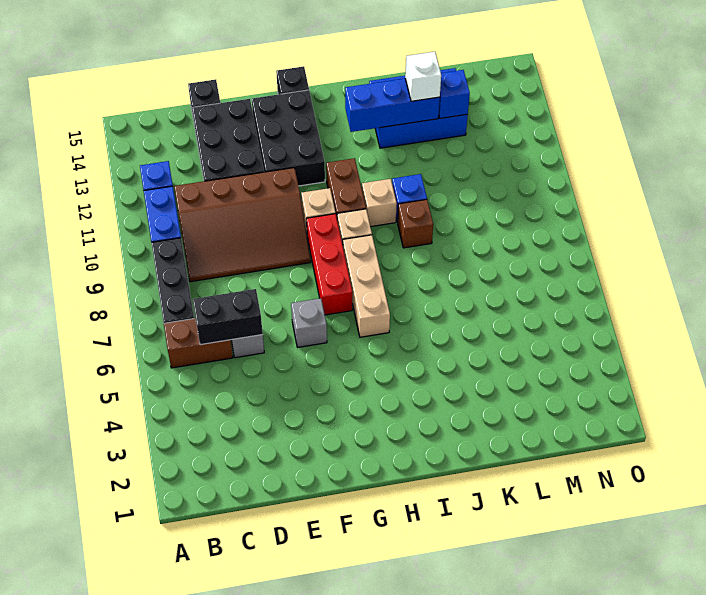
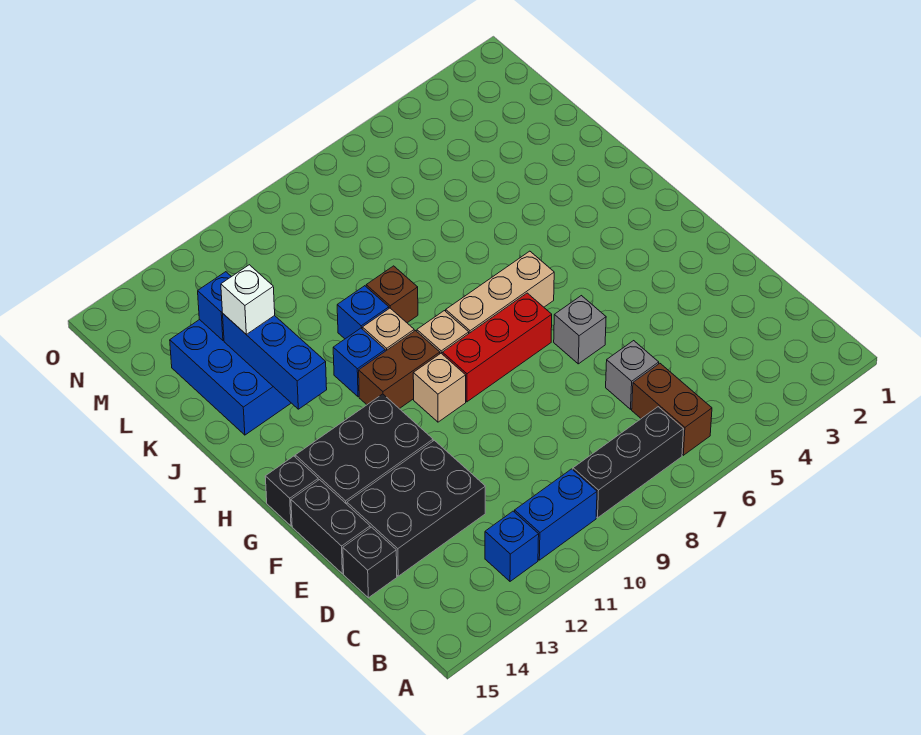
black brick C6:D6 level 2 -> black brick E15:F15 level 1
brown slope C9:F11 level 1 top 11 -> none
none -> blue brick I11 level 1

